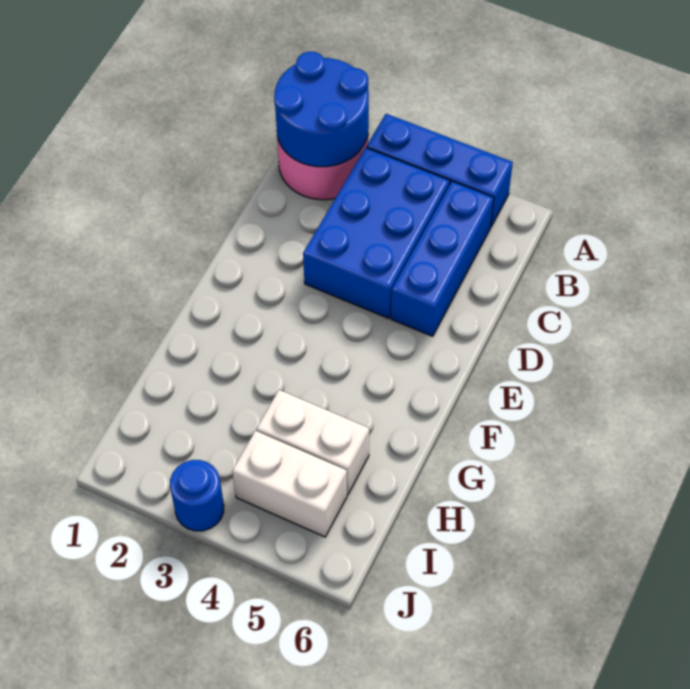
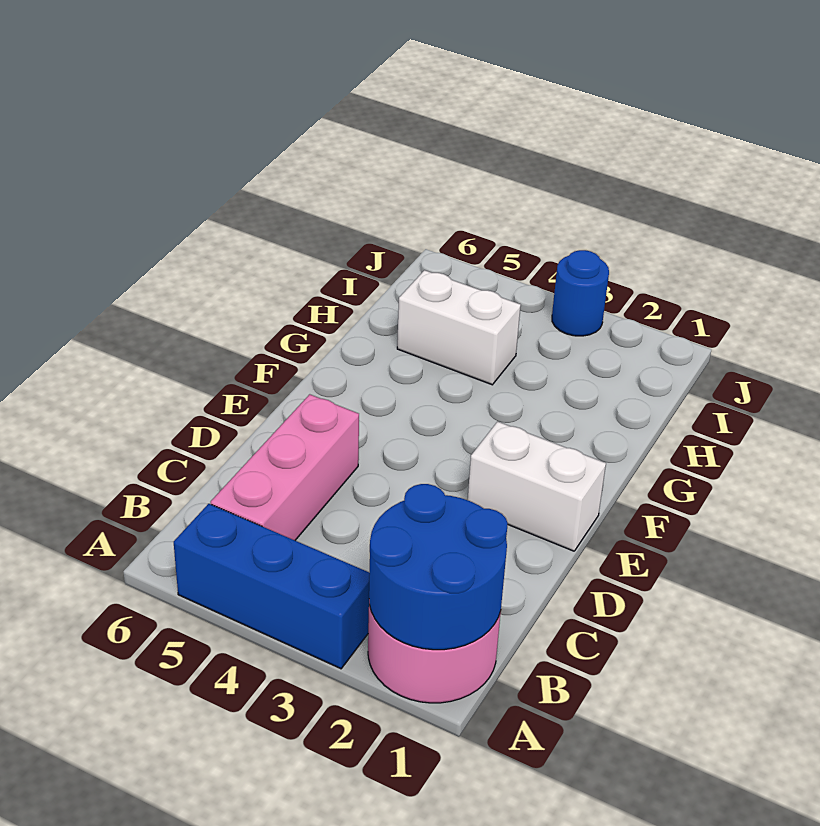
blue brick B3:D4 level 1 -> none
blue brick B5:D5 level 1 -> pink brick B5:D5 level 1
white brick I4:I5 level 1 -> white brick E1:E2 level 1

